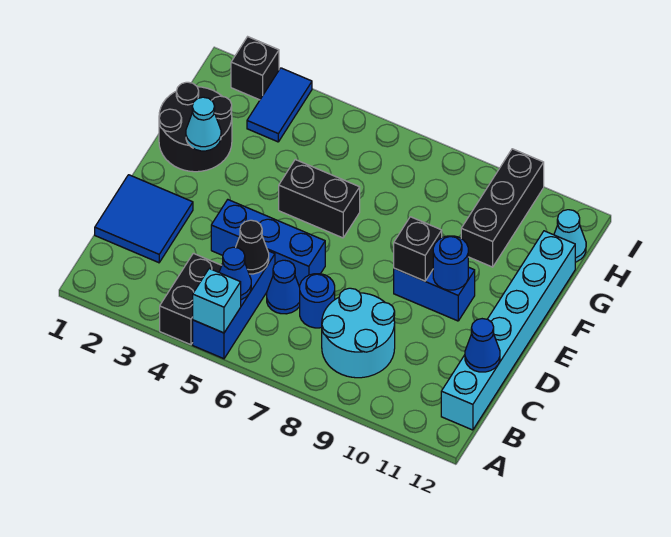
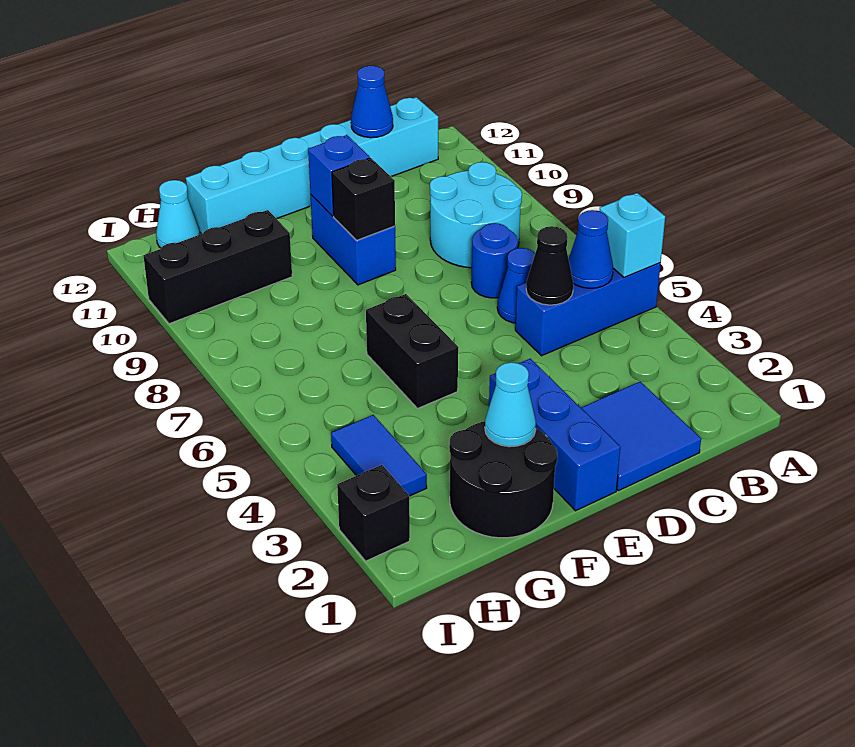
black brick A4:B4 level 1 -> none
blue brick D4:D6 level 1 -> blue brick E1:E3 level 1
blue round brick E10 level 2 -> blue brick E10 level 2
blue tile H3:I3 level 1 -> blue tile H3:H4 level 1

